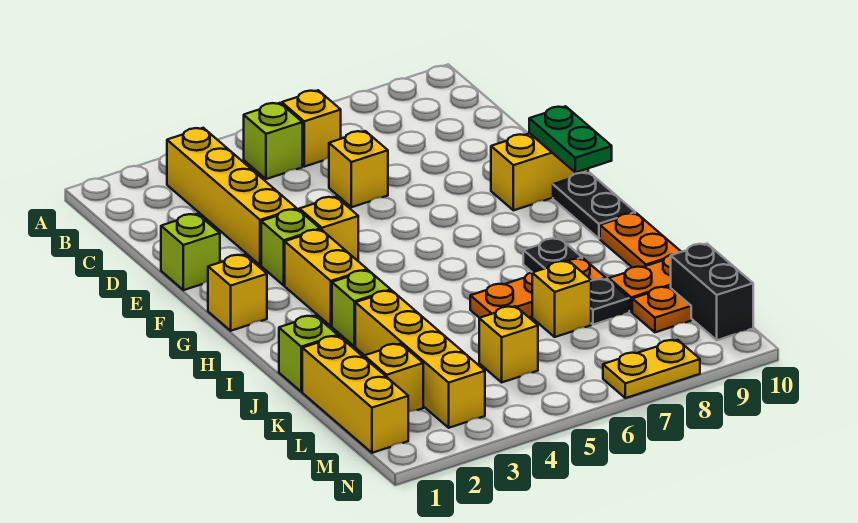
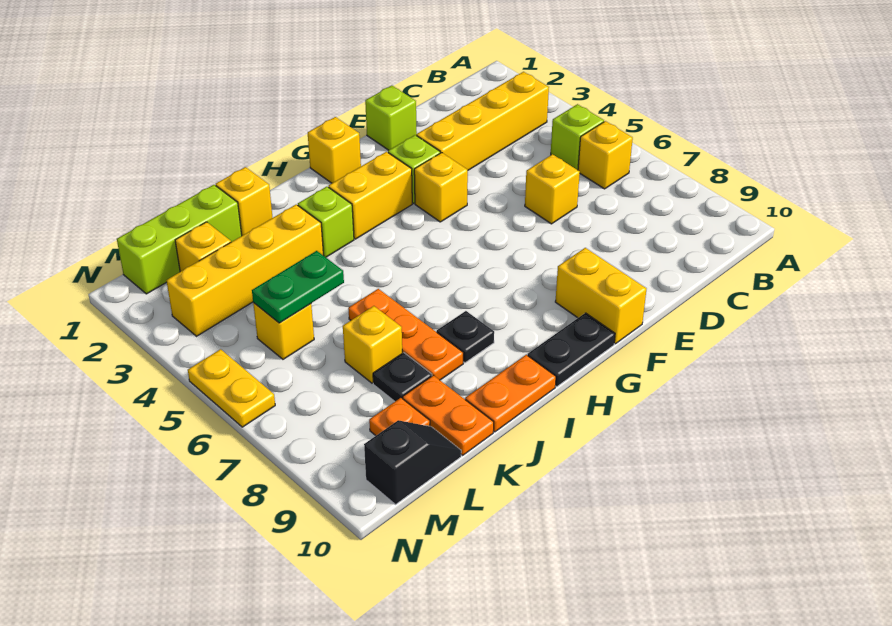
green plate F10:G10 level 2 -> green plate K5:L5 level 2
lime brick J1 level 1 -> yellow brick J1 level 1
yellow brick K1:M1 level 1 -> lime brick K1:M1 level 1
black brick L10:M10 level 1 -> black slope L10:M10 level 1 top M
yellow plate N7:N8 level 1 -> yellow plate N5:N6 level 1

